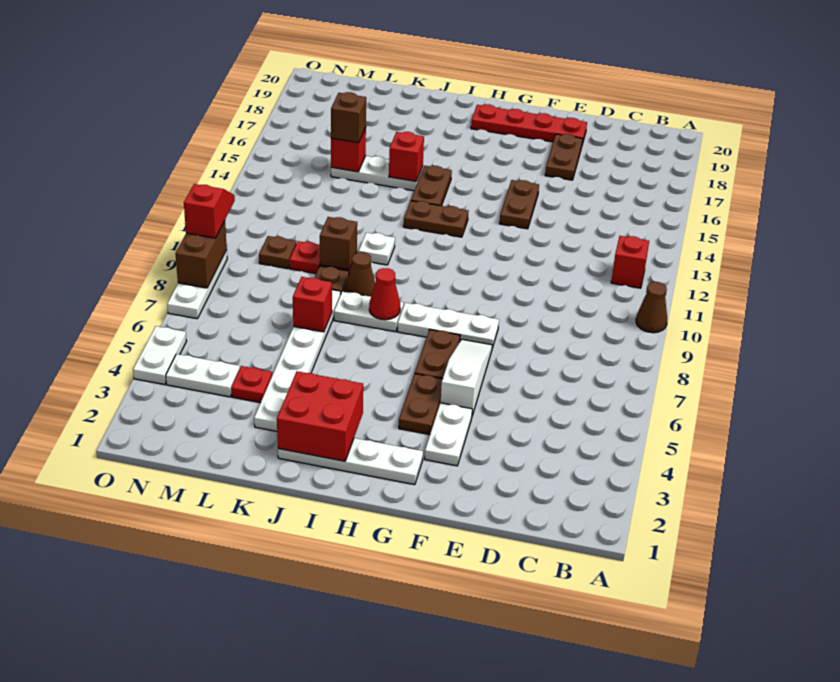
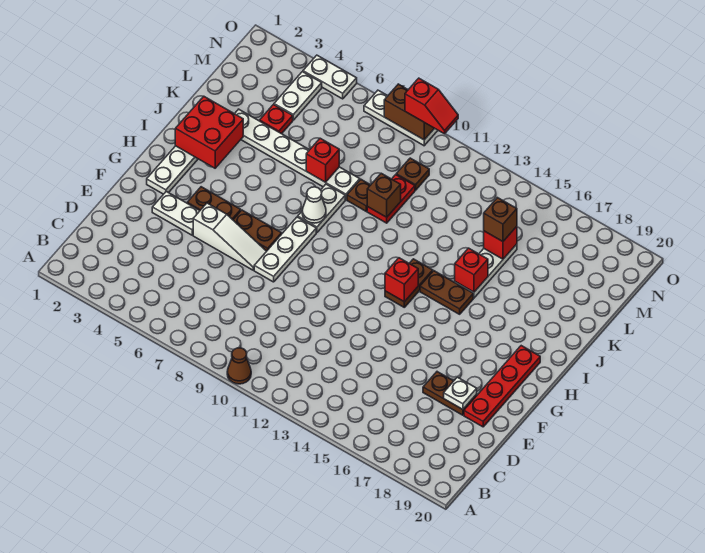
red brick B12 level 1 -> red brick H13 level 2
brown plate F14:F15 level 1 -> none
red cone I8 level 2 -> white cone I8 level 2
brown cone J9 level 1 -> none
white plate J11 level 1 -> white plate E18 level 2

